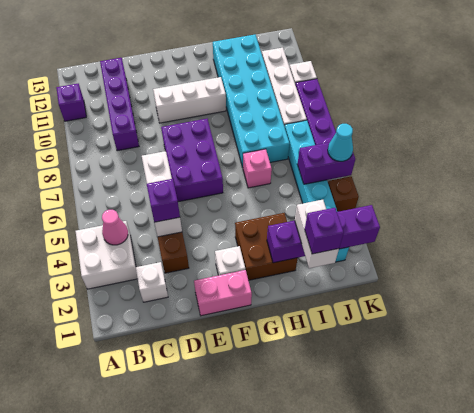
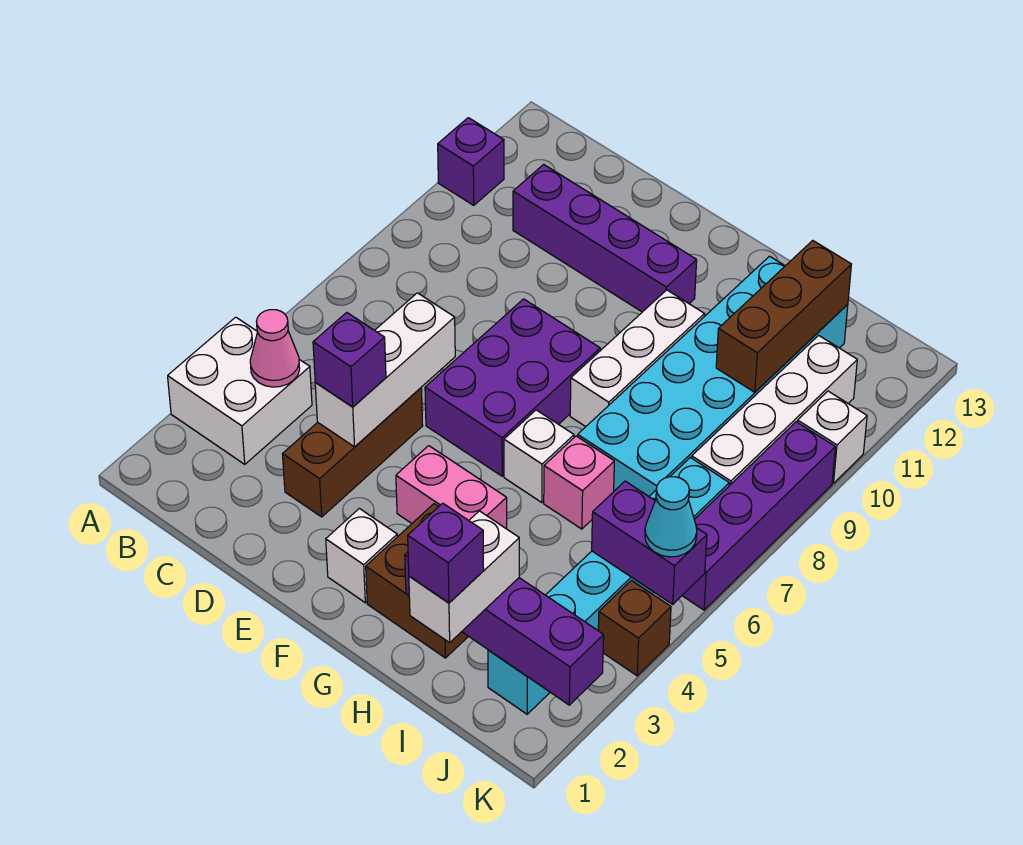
white brick C2 level 1 -> white brick G6 level 1
purple brick C9:C12 level 1 -> purple brick C11:F11 level 1
pink brick E1:F1 level 1 -> pink brick F4:G4 level 1
white brick E10:G10 level 1 -> white brick G8:G10 level 1
none -> brown brick I10:I12 level 2

